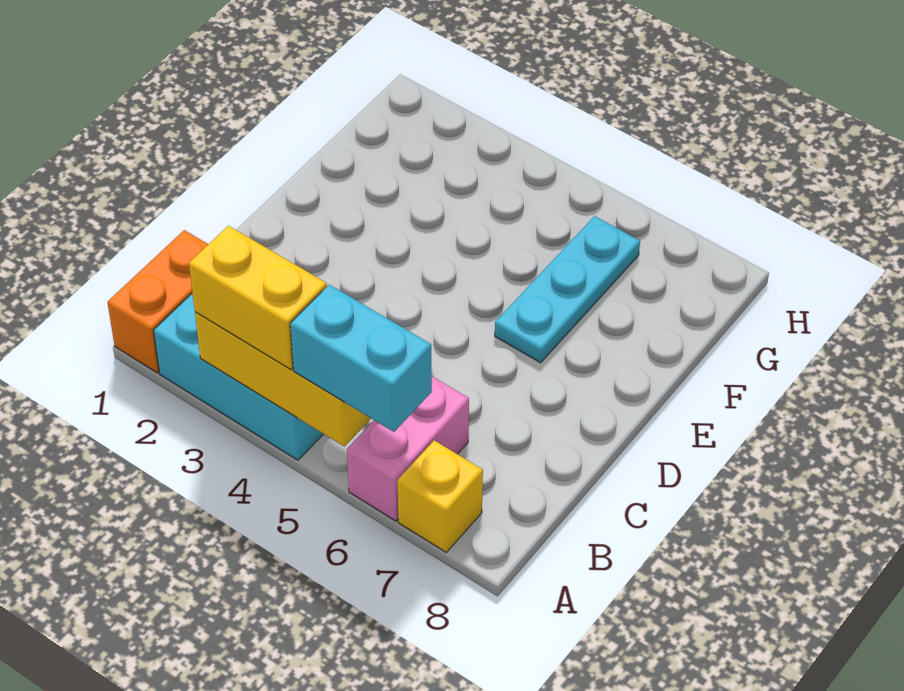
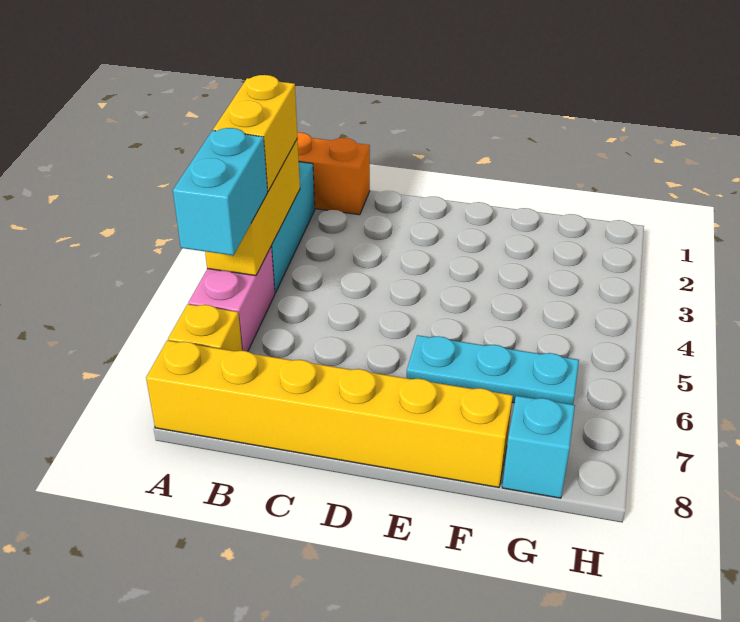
pink brick A6:B6 level 1 -> pink brick A5:A6 level 1
none -> yellow brick A8:F8 level 1
none -> cyan brick G8 level 1

